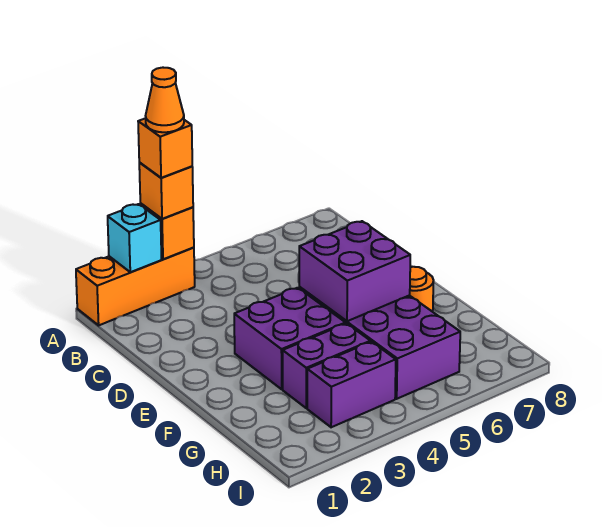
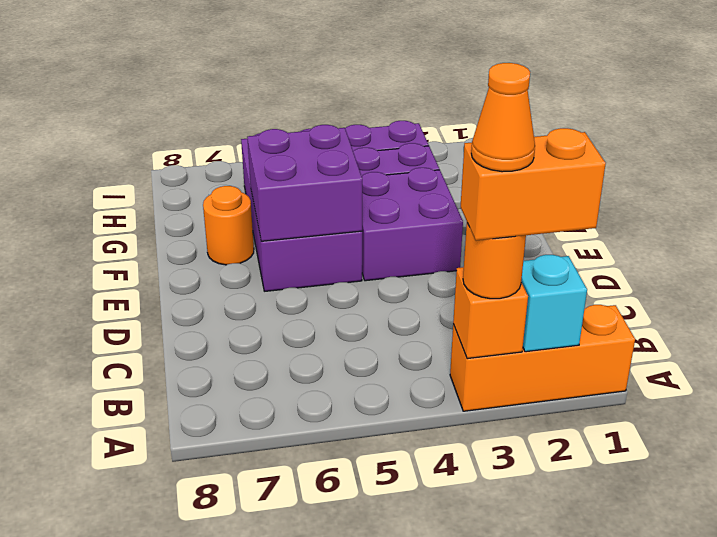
orange brick A3 level 3 -> orange round brick A3 level 3
orange brick A3 level 4 -> orange brick A2:A3 level 4

